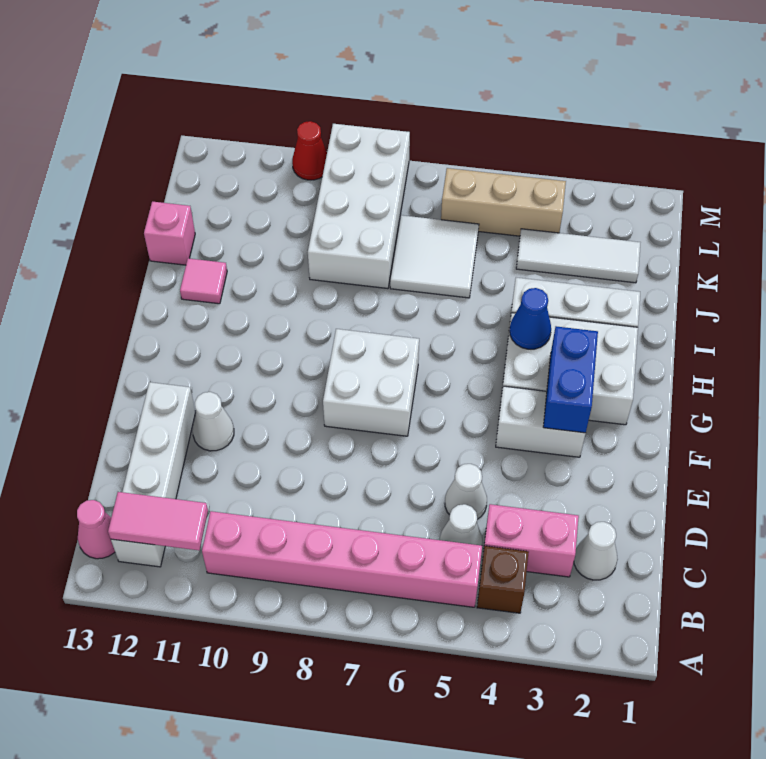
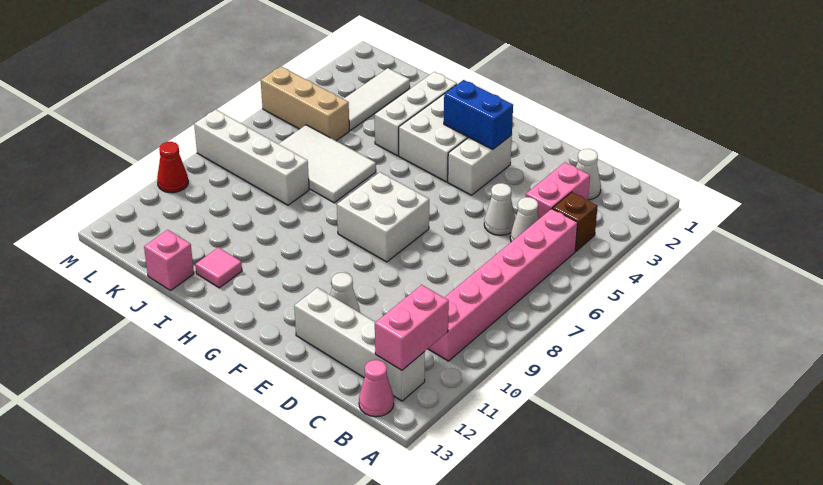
pink tile B11:B12 level 2 -> pink brick B11:B12 level 2
blue cone H4 level 2 -> none
white tile J6:K7 level 1 -> white tile I6:K7 level 1
white brick J8:M9 level 1 -> white brick J8:M8 level 1
tan brick L4:L6 level 1 -> tan brick K5:M5 level 1

